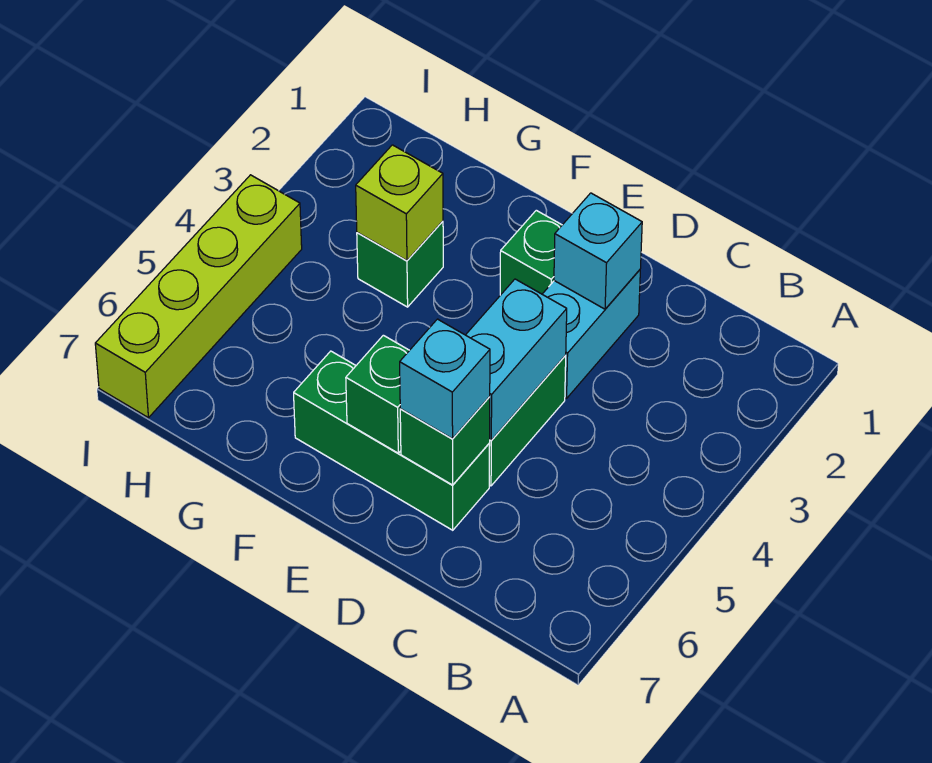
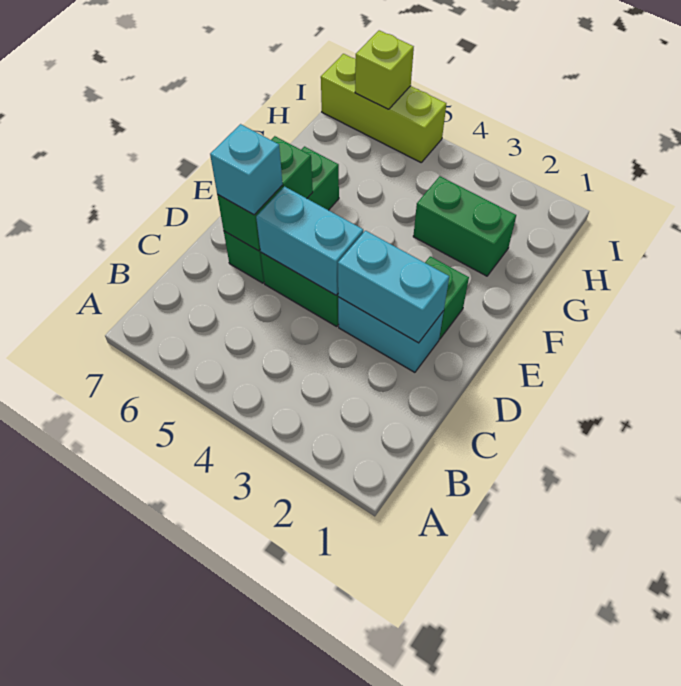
cyan brick D2 level 2 -> cyan brick D2:D3 level 2
green brick G3 level 1 -> green brick G2:G3 level 1
lime brick G3 level 2 -> lime brick I6 level 2
lime brick I4:I7 level 1 -> lime brick I5:I7 level 1

